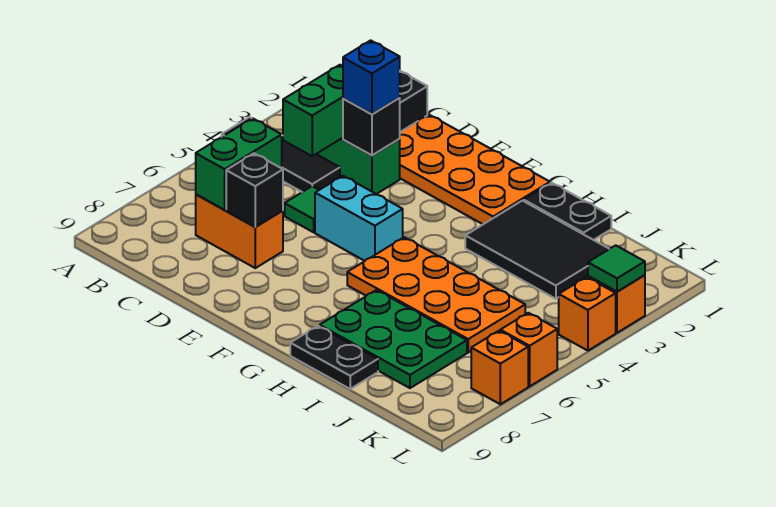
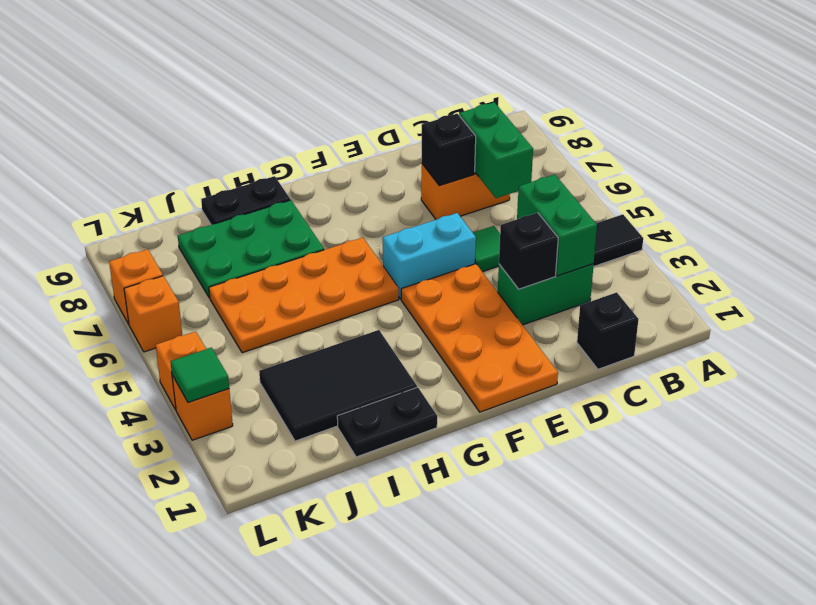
orange plate D1:G2 level 1 -> orange plate E1:F4 level 1
blue brick D3 level 3 -> none

